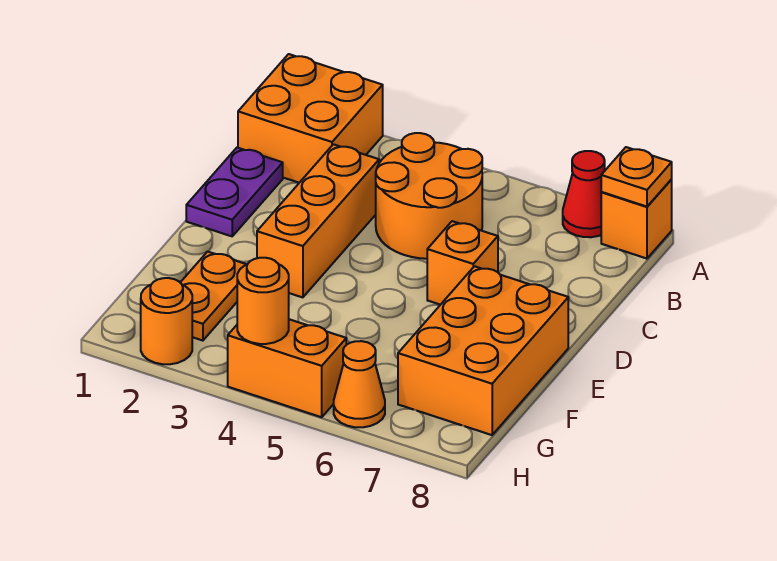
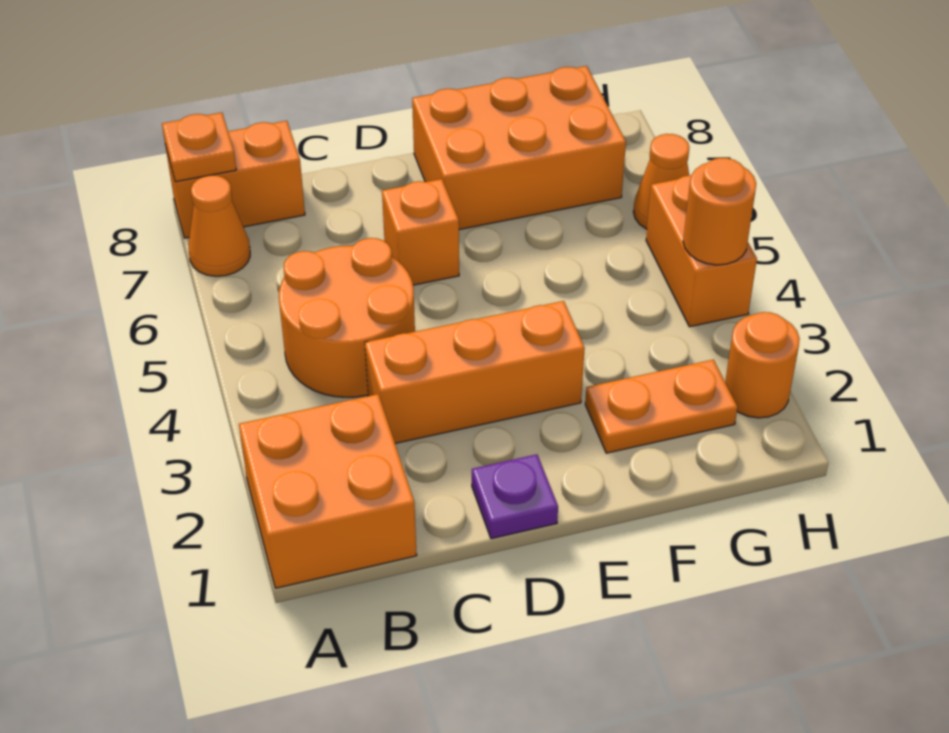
red cone A7 level 1 -> orange cone A7 level 1
orange brick A8 level 1 -> orange brick A8:B8 level 1
purple plate C1:D1 level 1 -> purple plate D1 level 1

